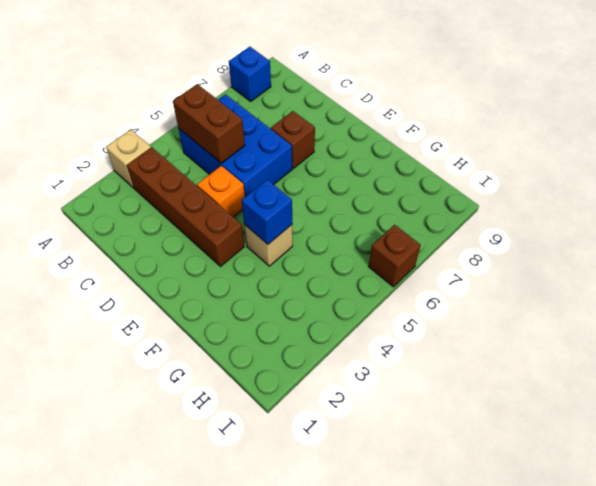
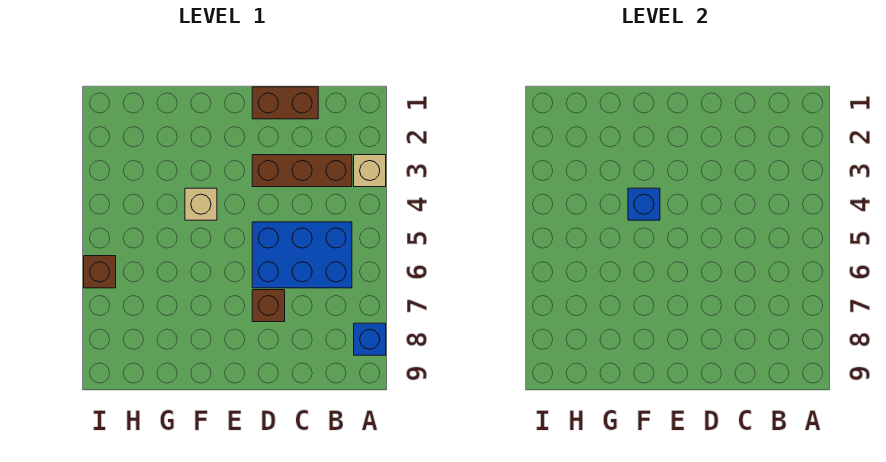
brown brick B3:E3 level 1 -> brown brick B3:D3 level 1
brown brick B5:C5 level 2 -> brown brick C1:D1 level 1
orange brick D4 level 1 -> none

